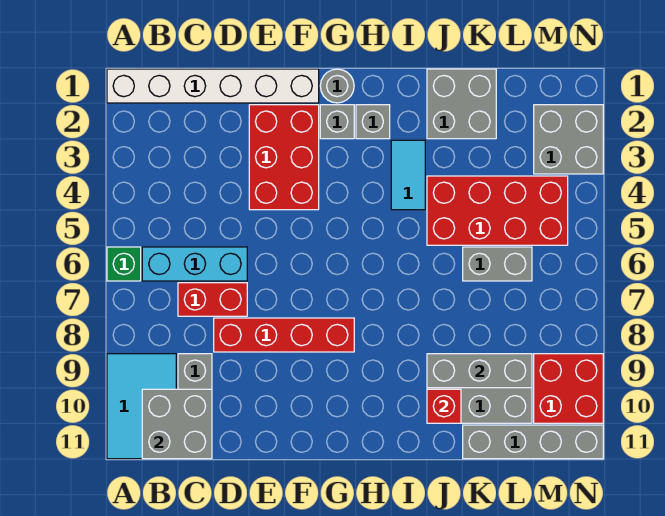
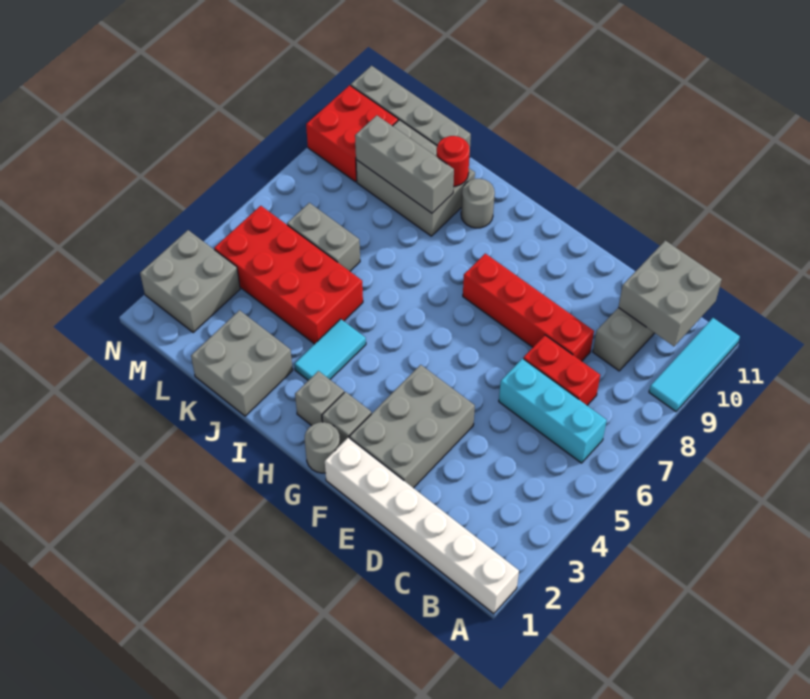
green brick A6 level 1 -> none
cyan tile A9:B11 level 1 -> cyan tile A9:A11 level 1
red brick E2:F4 level 1 -> grey brick E2:F4 level 1
none -> grey round brick I10 level 1
red brick J10 level 2 -> red round brick J10 level 2

